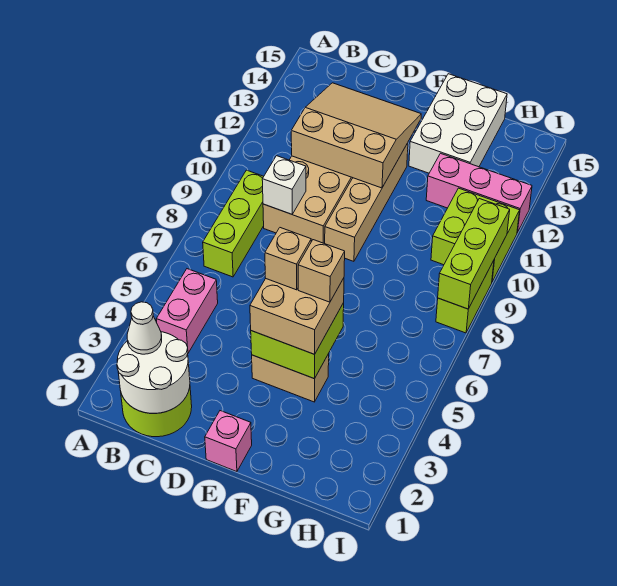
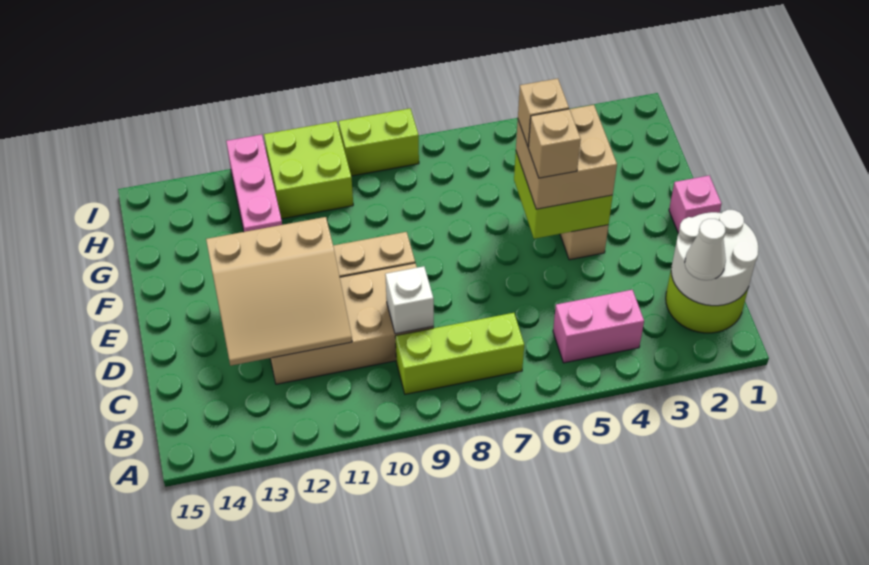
tan slope C11:E13 level 2 top 11 -> tan slope C11:E13 level 2 top E
white brick F13:G15 level 1 -> none
lime brick I8:I10 level 2 -> none

